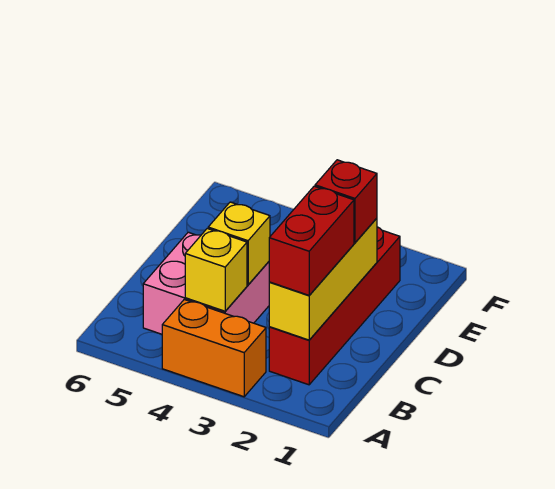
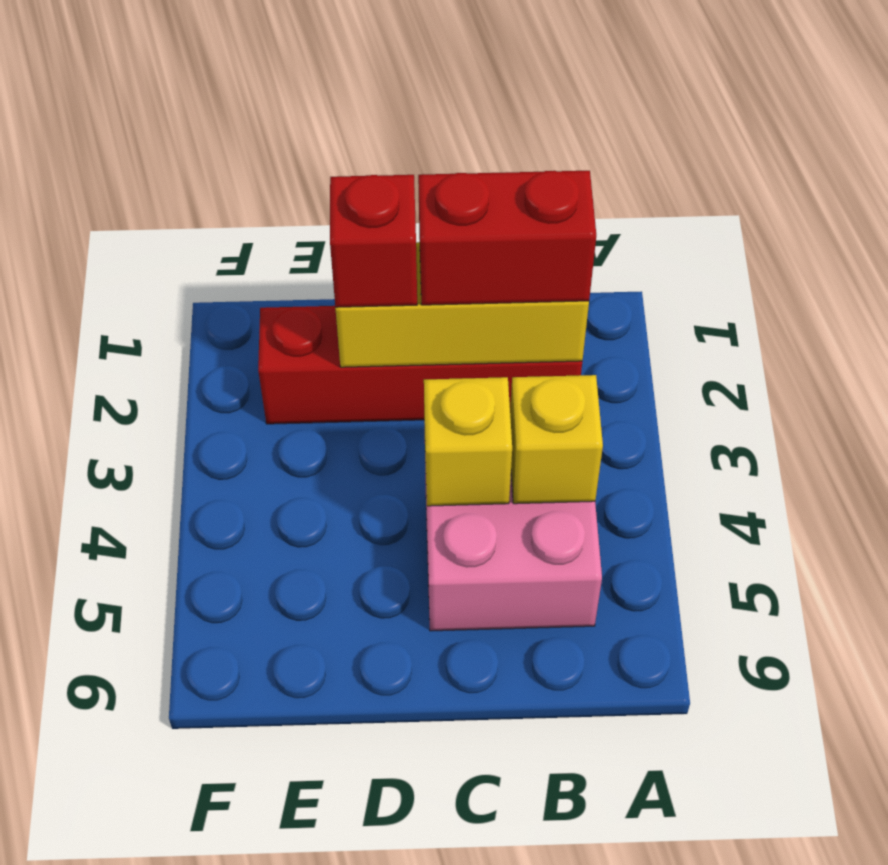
orange brick A3:A4 level 1 -> none

